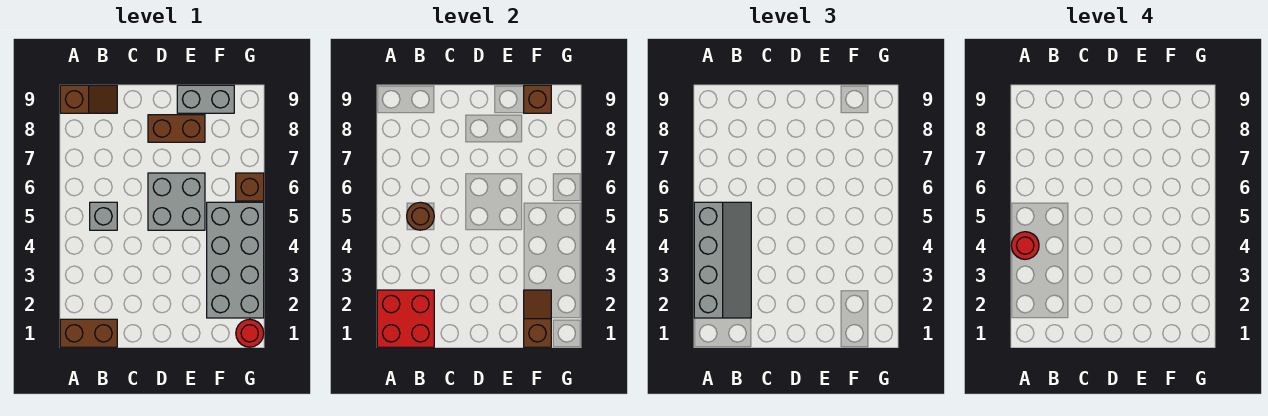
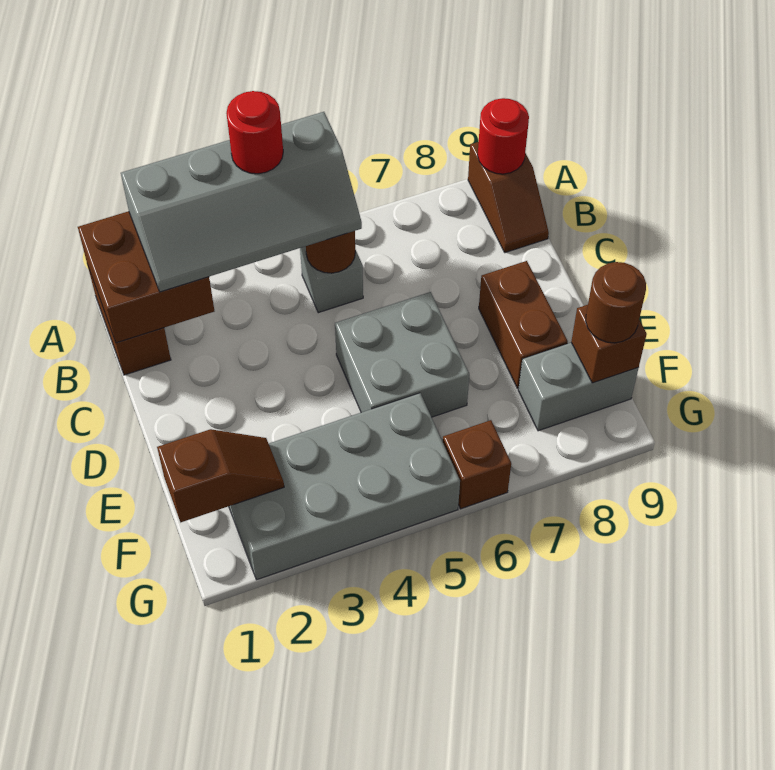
red brick A1:B2 level 2 -> brown brick A1:B2 level 2
grey brick E9:F9 level 1 -> grey brick F8:F9 level 1
none -> brown round brick F9 level 3
red round brick G1 level 1 -> red round brick A9 level 2

